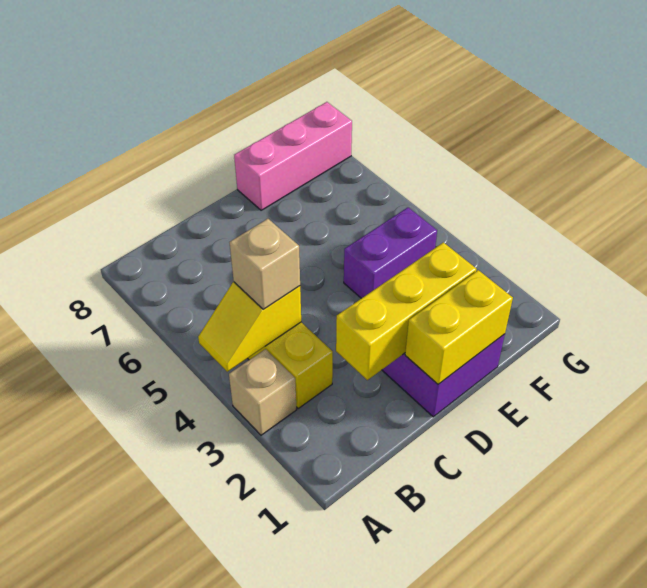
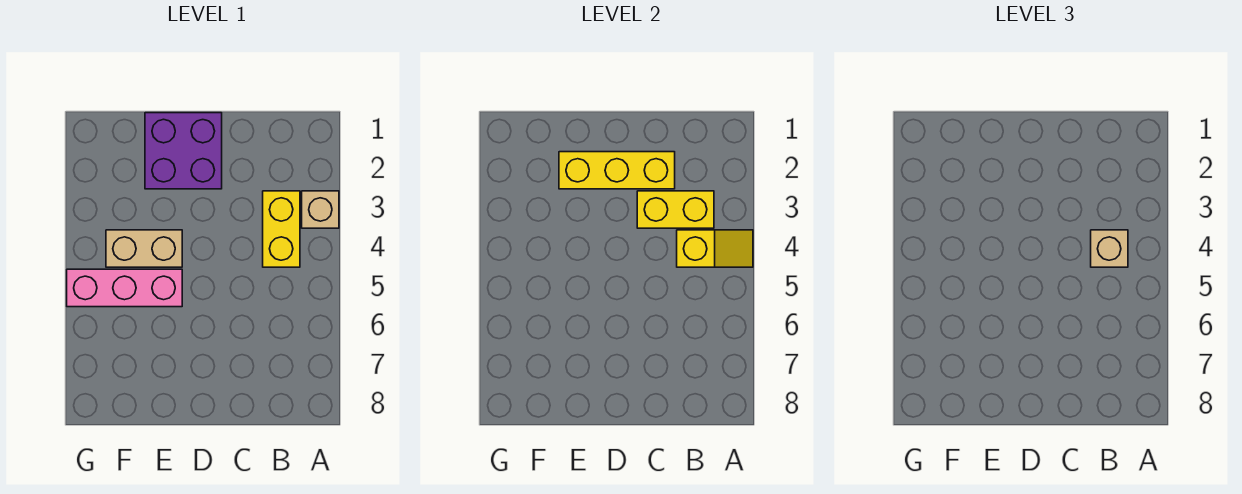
yellow brick D1:E1 level 2 -> yellow brick B3:C3 level 2
purple brick E4:F4 level 1 -> tan brick E4:F4 level 1
pink brick E8:G8 level 1 -> pink brick E5:G5 level 1

